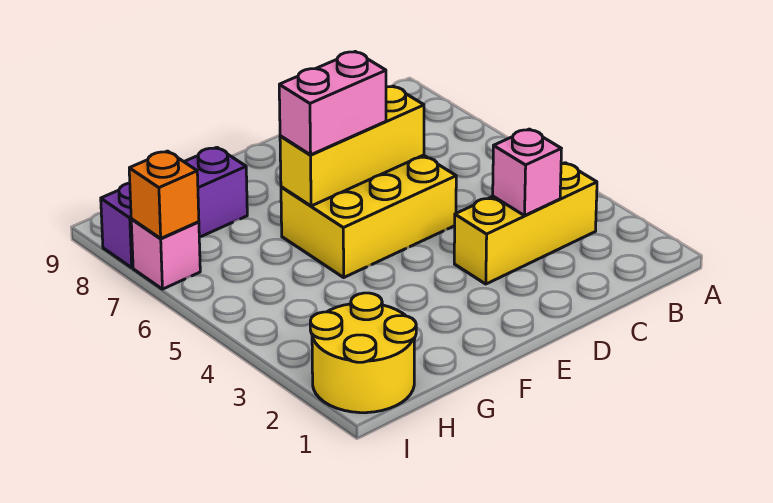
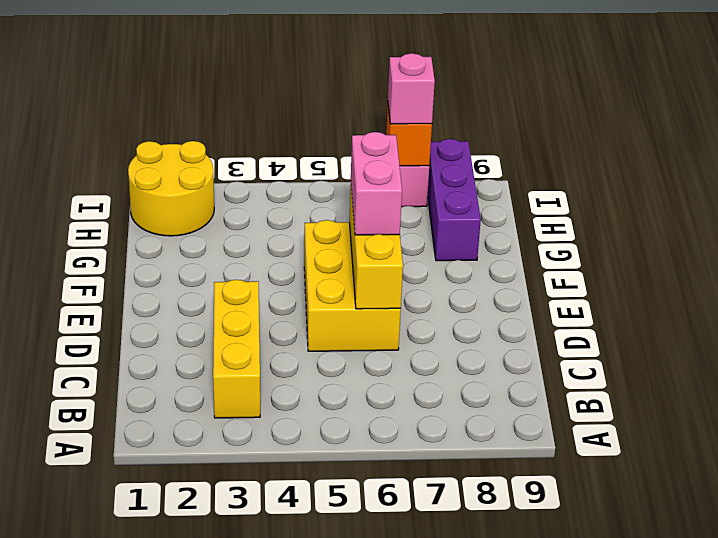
pink brick C3 level 2 -> pink brick I7 level 3

